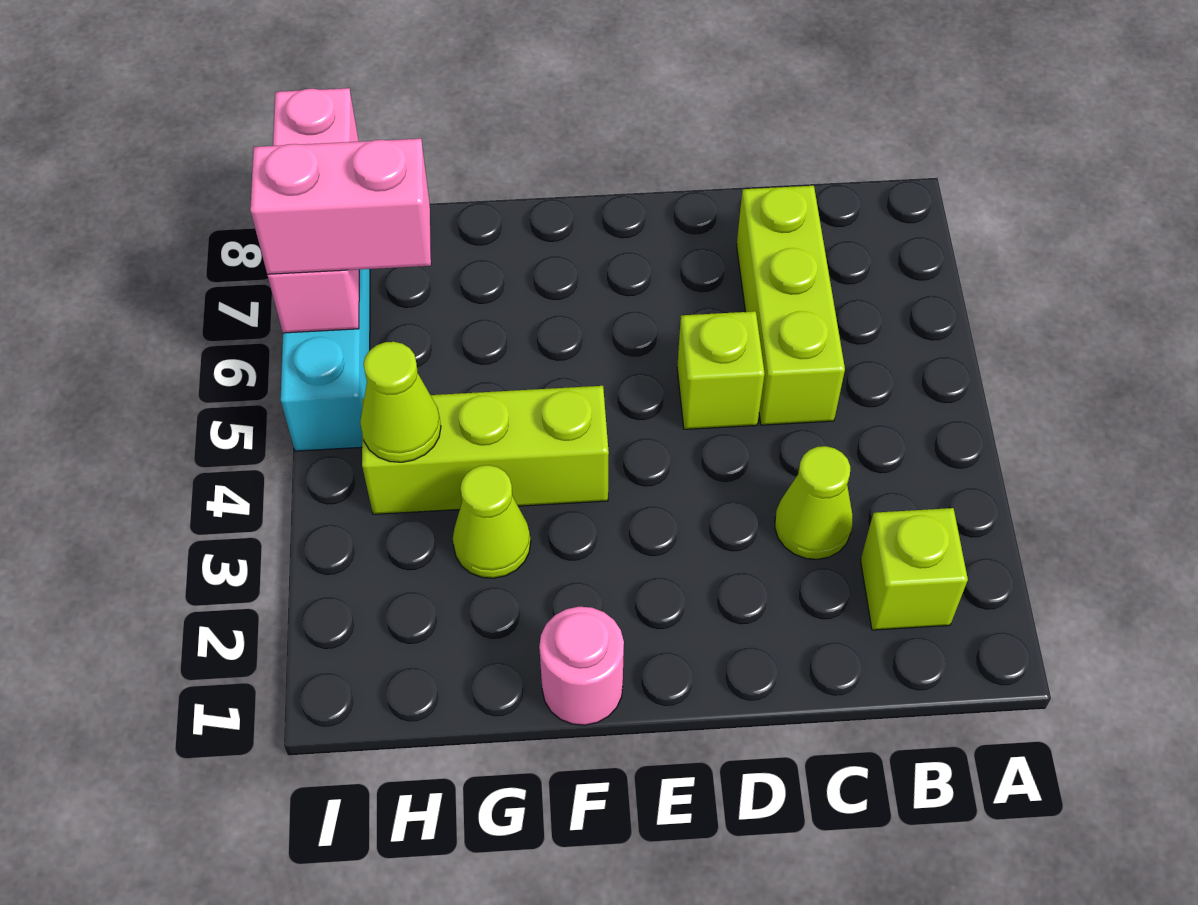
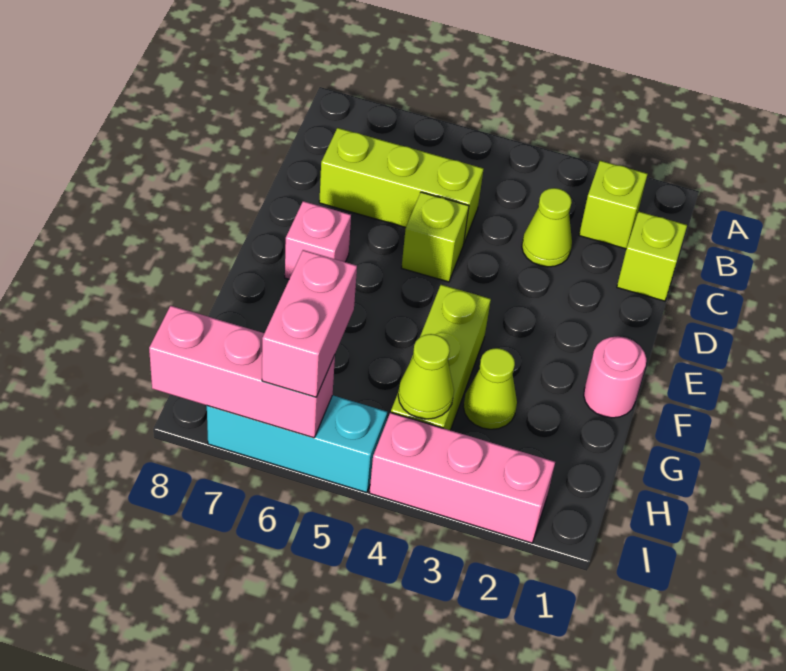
none -> lime brick C1 level 1
none -> pink brick E7 level 1
none -> pink brick I2:I4 level 1

